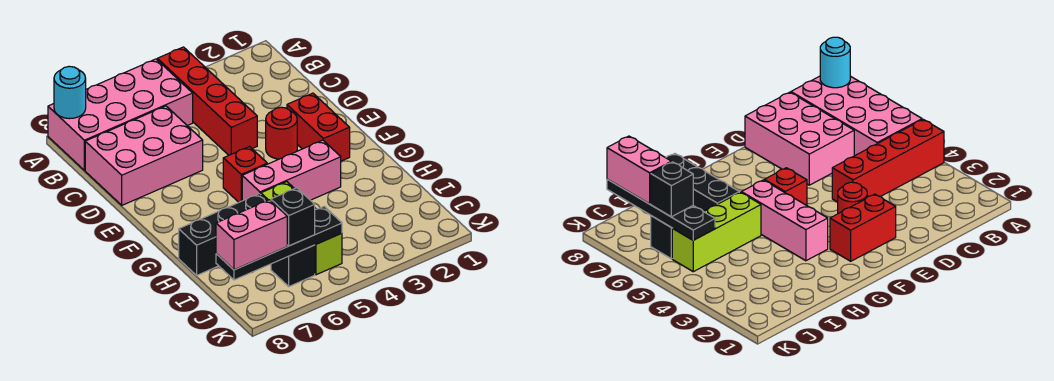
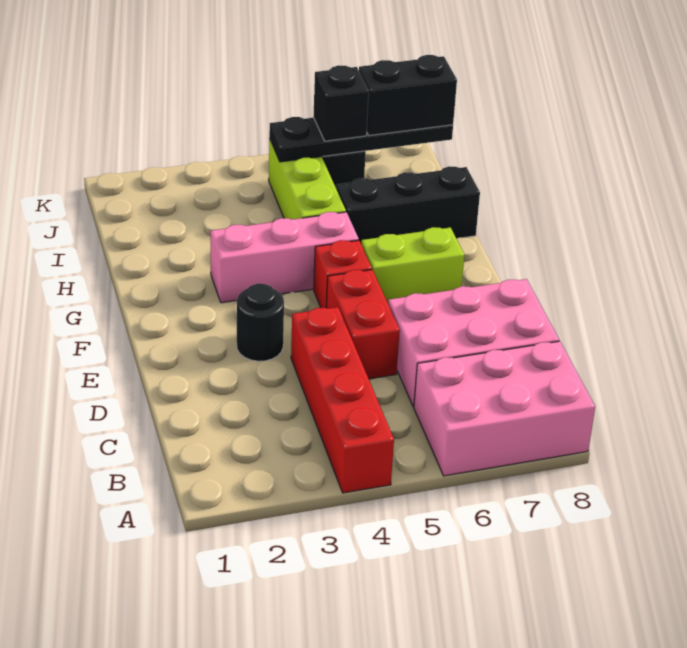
pink brick A5:B8 level 1 -> pink brick A6:B8 level 1
cyan round brick A8 level 2 -> none
red brick E2:F2 level 1 -> red brick D5:E5 level 1
red round brick E3 level 1 -> black round brick E3 level 1
none -> lime brick F6:F7 level 1
pink brick J7:J8 level 3 -> black brick J7:J8 level 3

